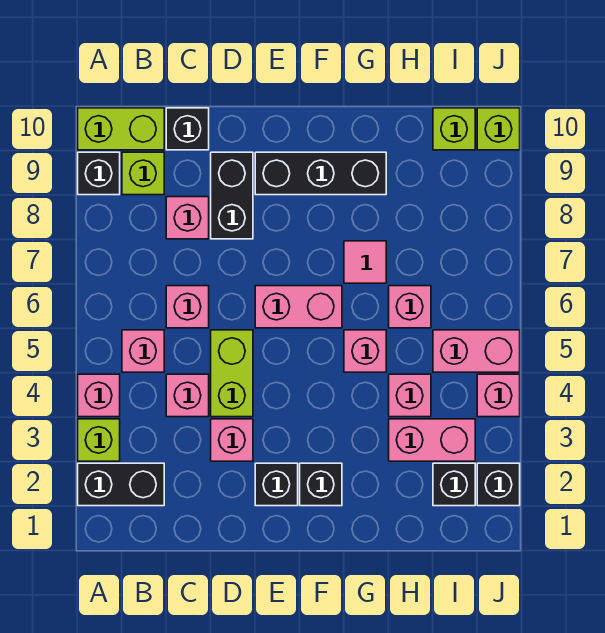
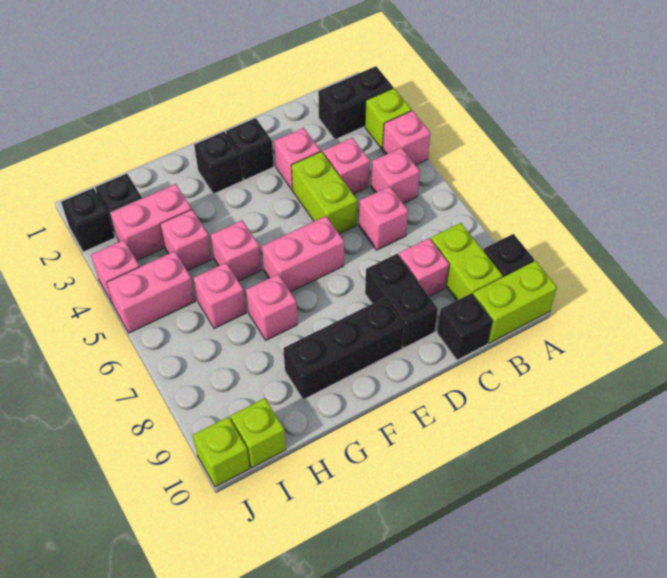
lime brick B9 level 1 -> lime brick B8:B9 level 1
pink tile G7 level 1 -> pink brick G7 level 1

